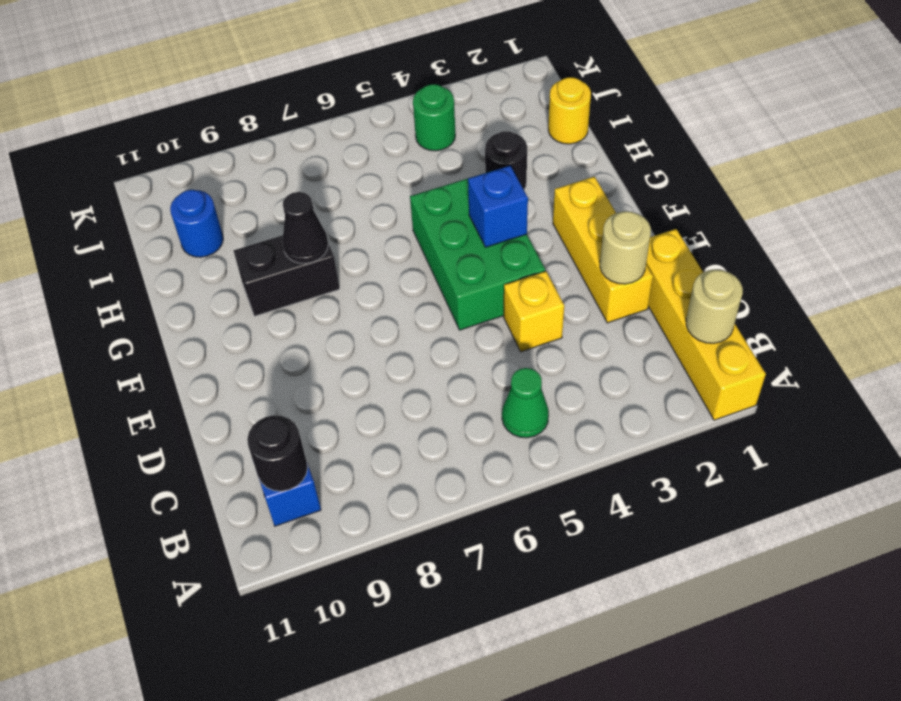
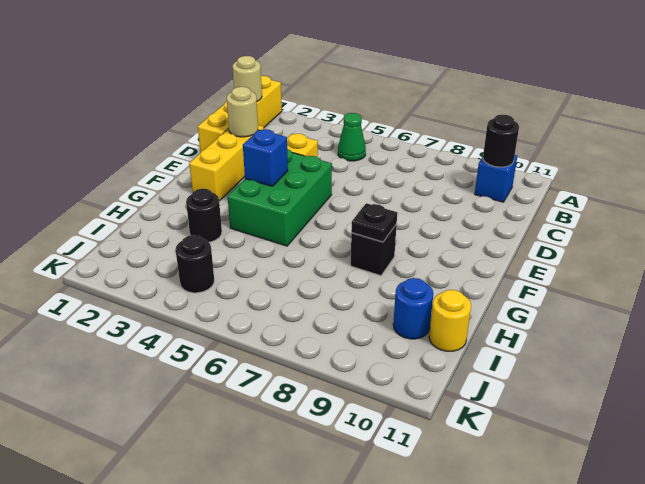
black brick G8:G9 level 1 -> black brick G8 level 1
black cone G8 level 2 -> black plate G8 level 2
yellow round brick I1 level 1 -> yellow round brick I11 level 1
green round brick J4 level 1 -> black round brick J4 level 1

